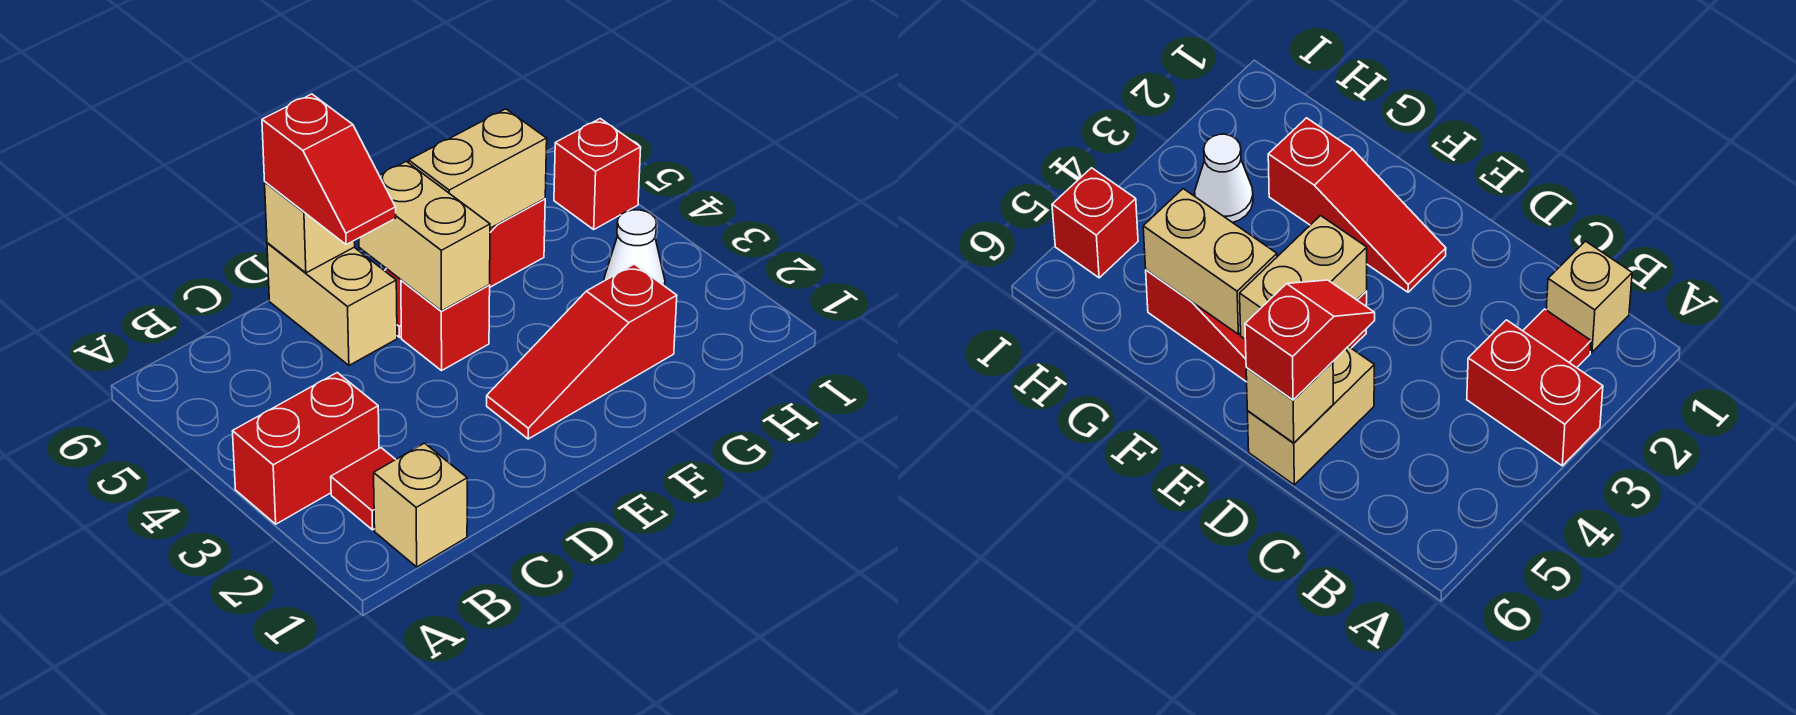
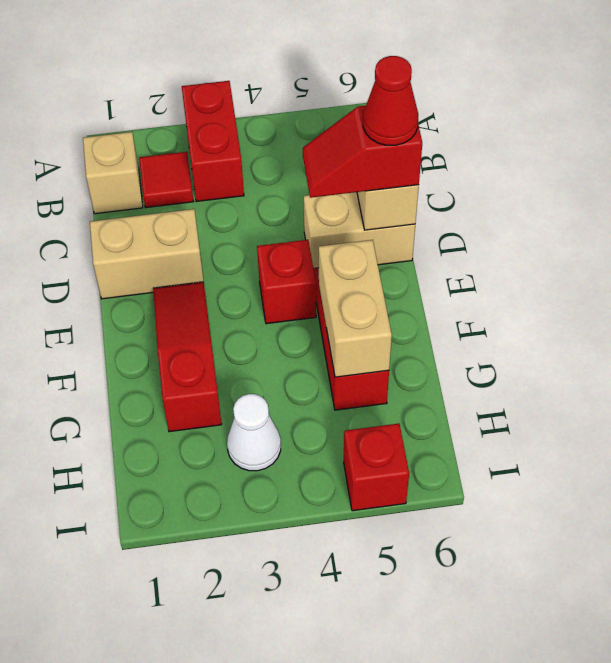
none -> red cone D6 level 4
tan brick E4:E5 level 2 -> tan brick D1:D2 level 1

